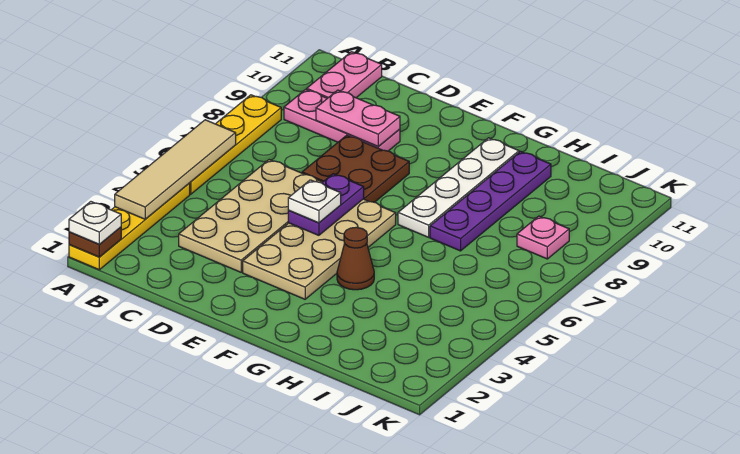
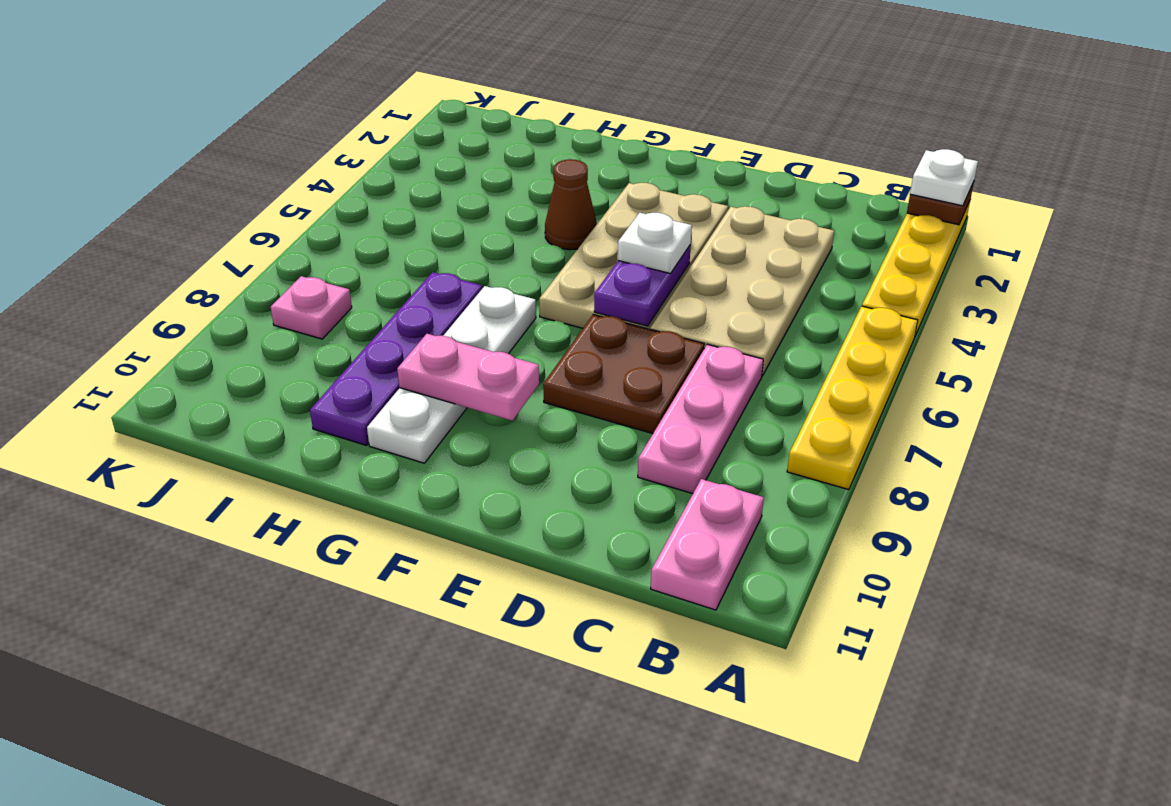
tan tile A3:A6 level 2 -> none
pink plate B9:D9 level 1 -> pink plate C7:C9 level 1
pink plate C9:D9 level 2 -> pink plate F9:G9 level 2

